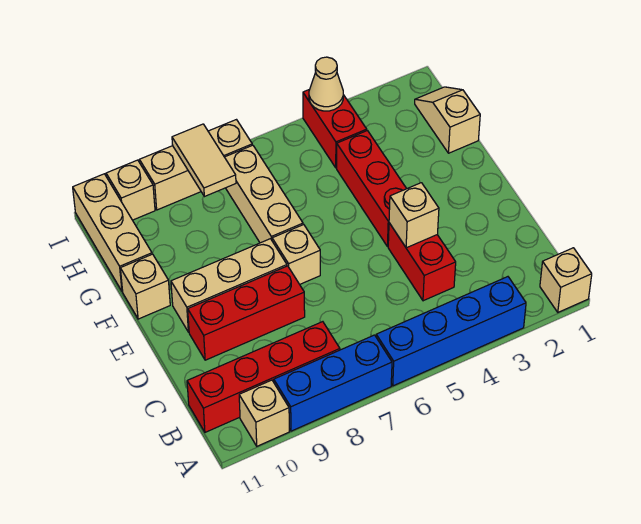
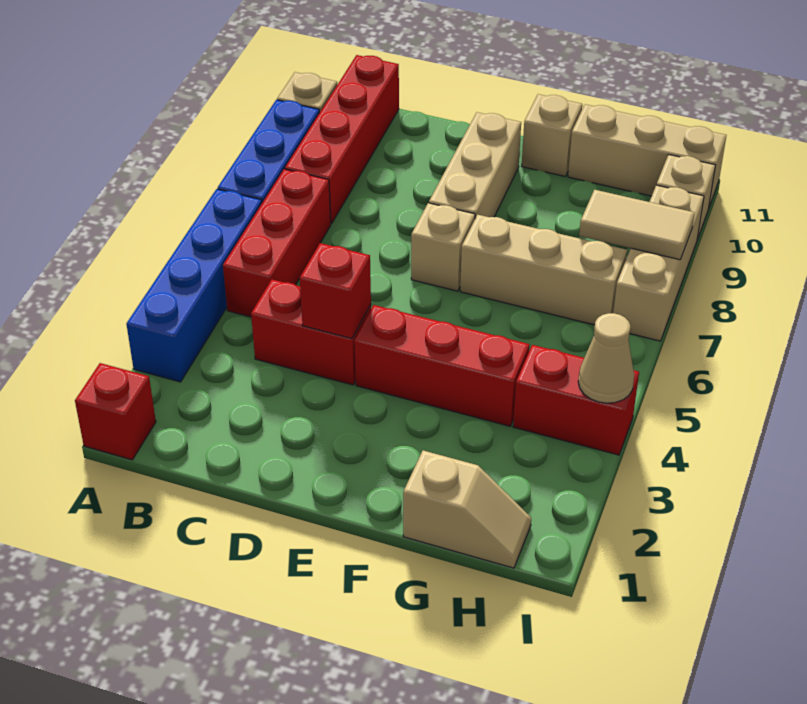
tan brick A1 level 1 -> red brick A1 level 1
tan brick D4 level 2 -> red brick D4 level 2
red brick D8:D10 level 1 -> red brick B5:B7 level 1

